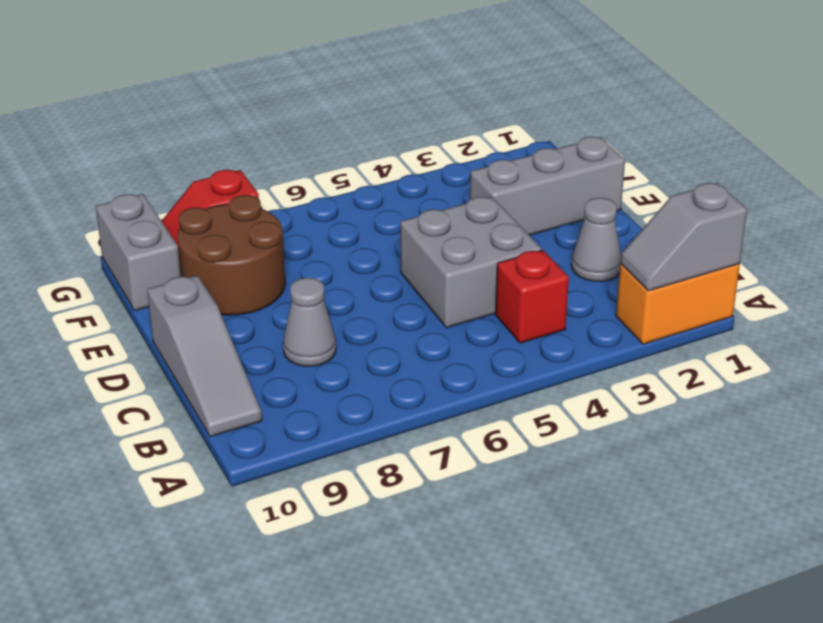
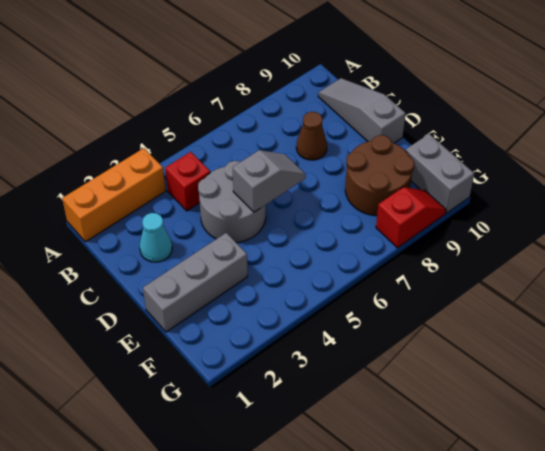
orange brick A1:A2 level 1 -> orange brick A1:A3 level 1
grey slope A1:A2 level 2 top 1 -> grey slope D5:D6 level 2 top 5
grey cone C2 level 1 -> cyan cone C2 level 1
grey brick C4:D5 level 1 -> grey round brick C4:D5 level 1
grey cone C8 level 1 -> brown cone C8 level 1

